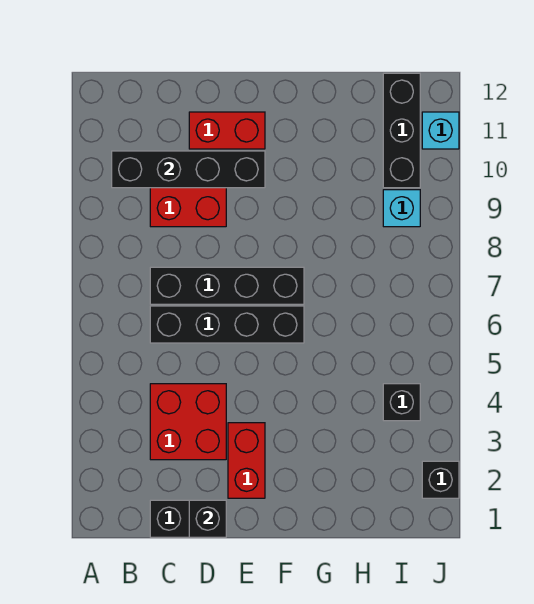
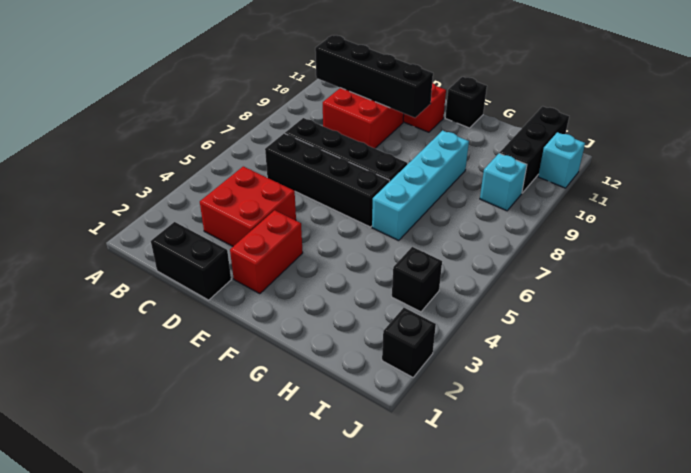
black brick D1 level 2 -> black brick F12 level 1
none -> cyan brick G6:G9 level 1

